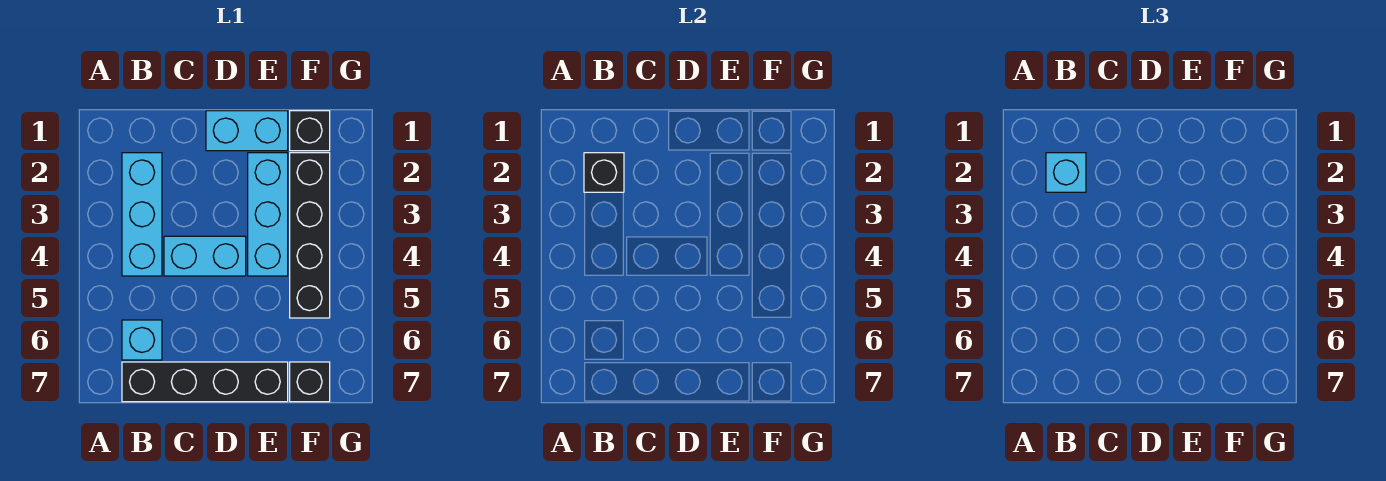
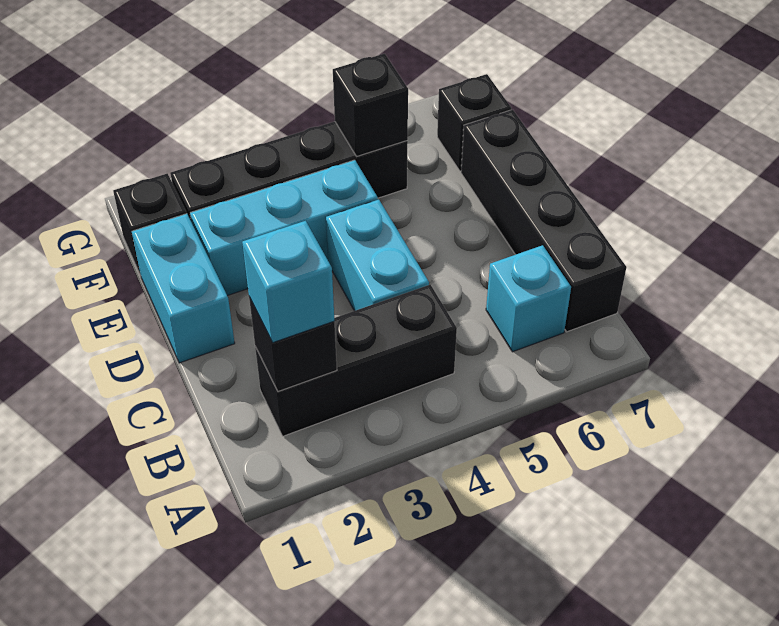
cyan brick B2:B4 level 1 -> black brick B2:B4 level 1
none -> black brick F5 level 2

